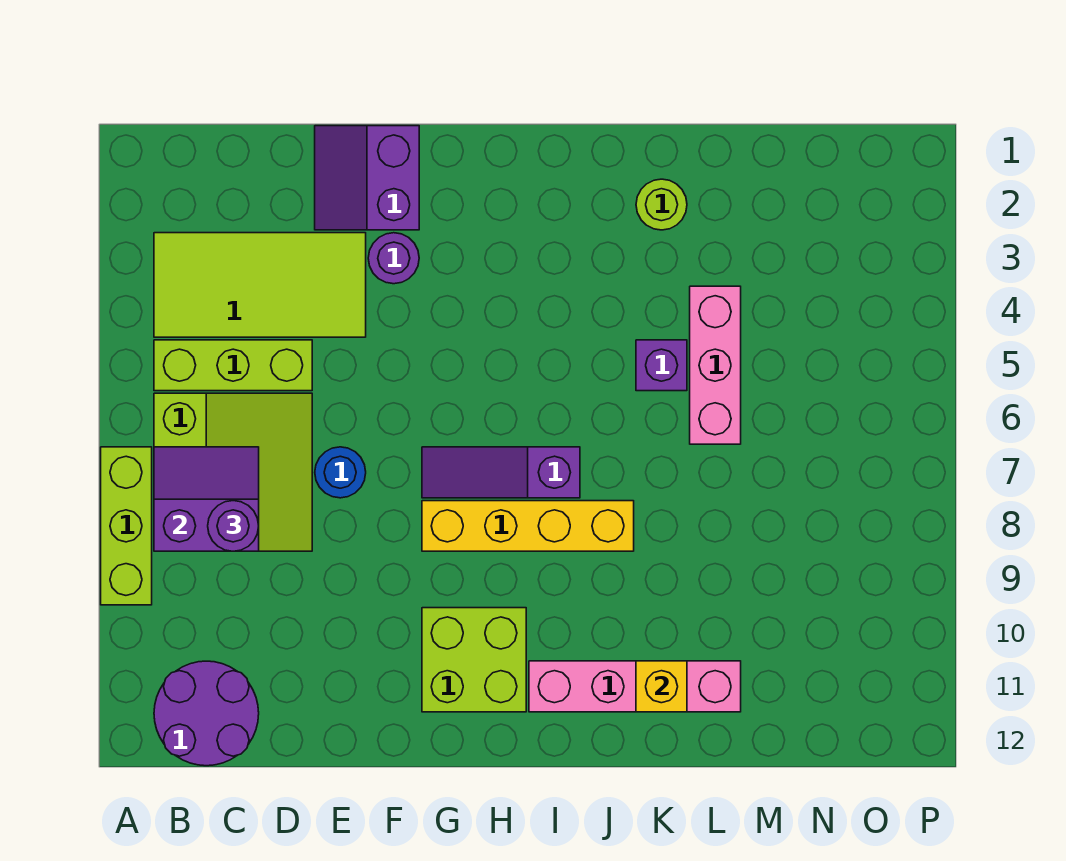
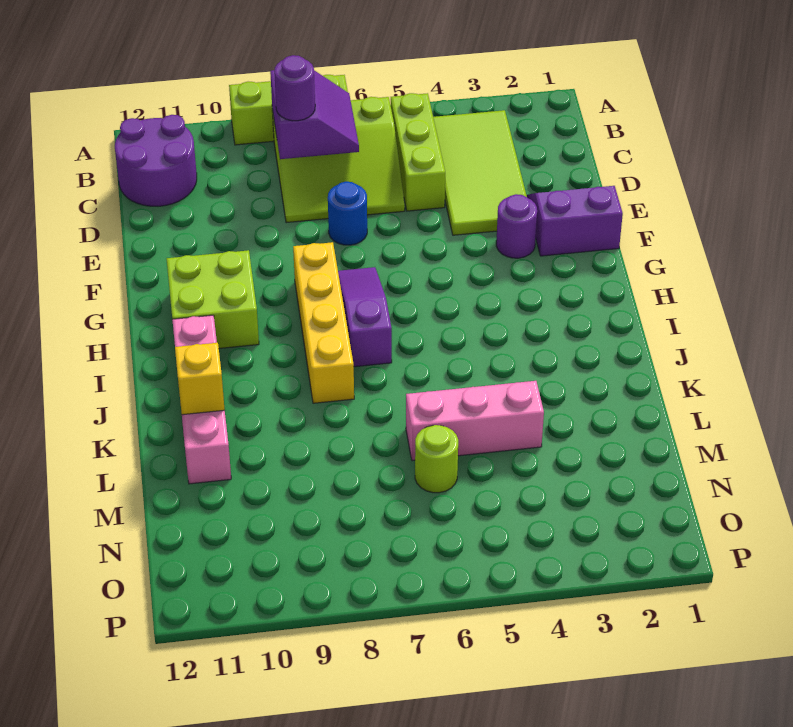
lime round brick K2 level 1 -> lime round brick M6 level 1
purple brick K5 level 1 -> none

